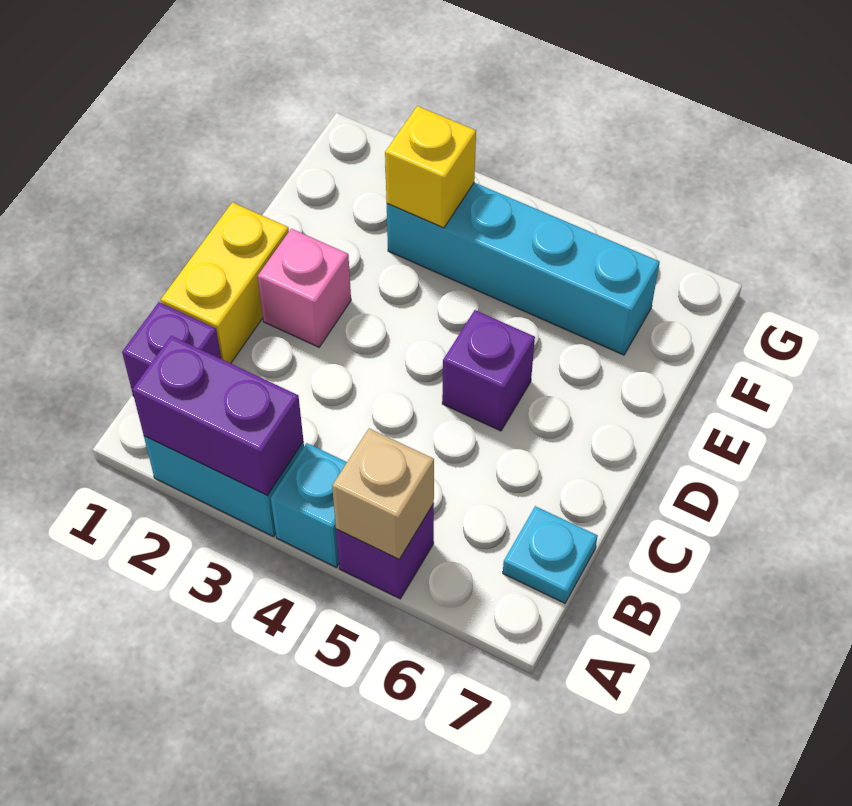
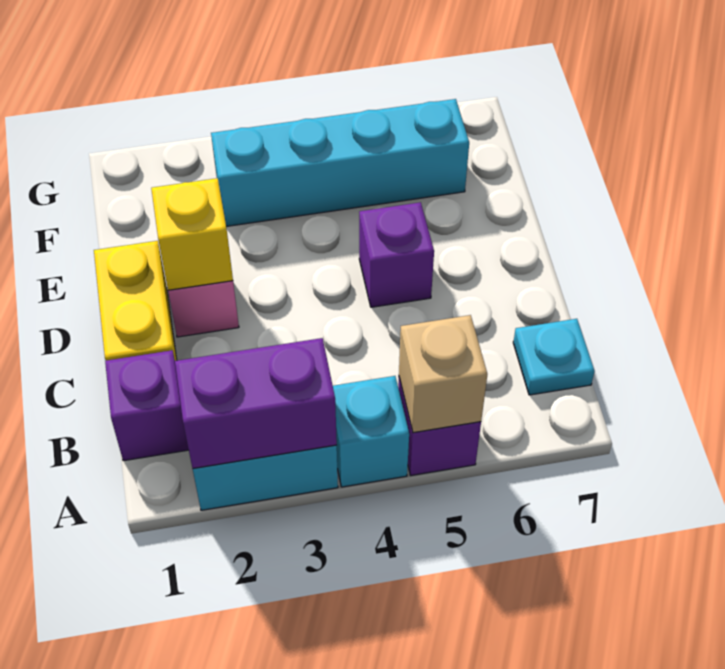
yellow brick F3 level 2 -> yellow brick D2 level 2

